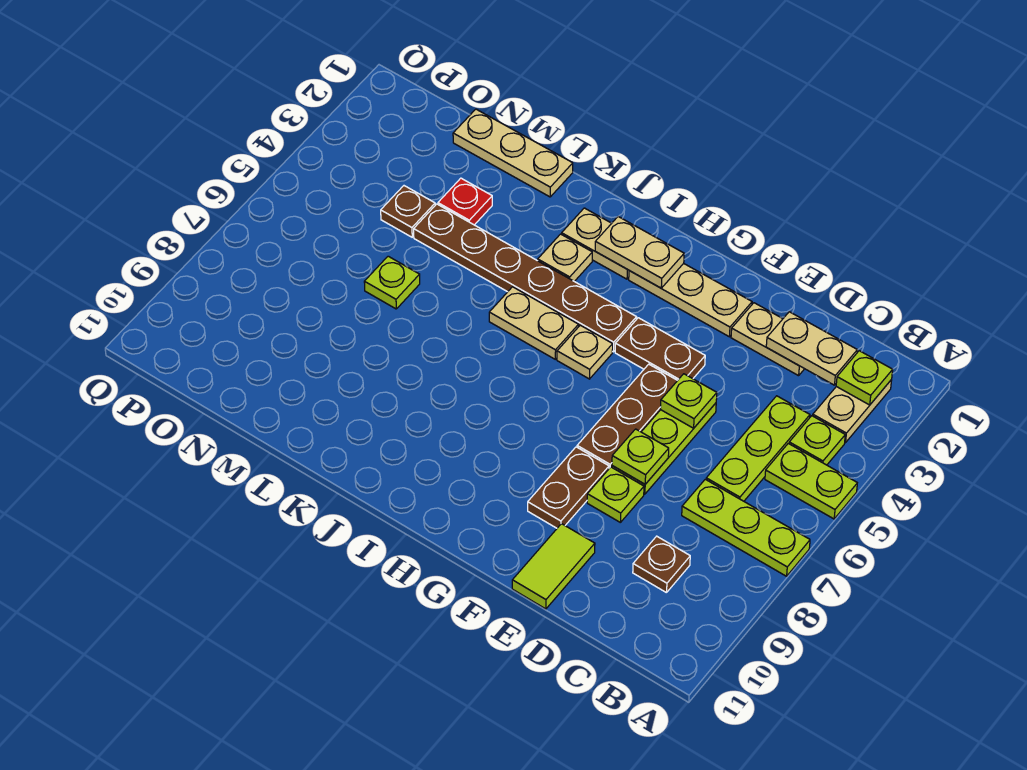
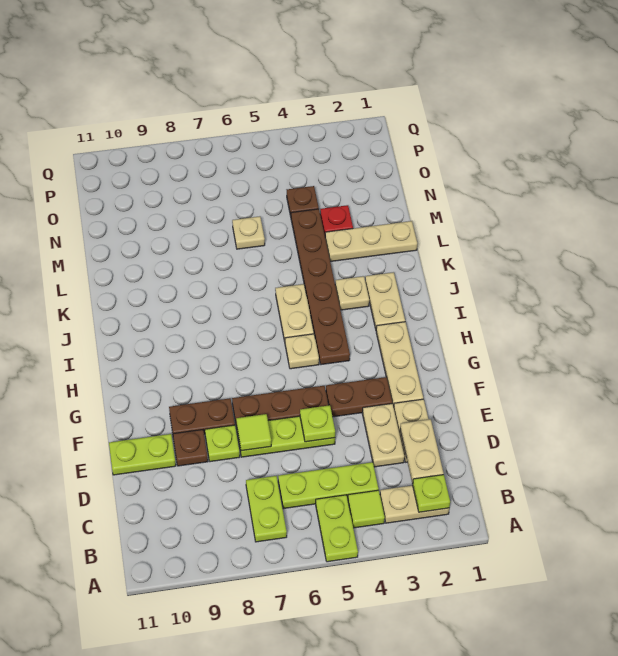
lime plate A7:C7 level 1 -> lime plate B7:C7 level 1
lime plate B4 level 1 -> lime tile B4 level 1
brown plate C9 level 1 -> brown plate E9 level 1
lime plate E7 level 2 -> lime tile E7 level 2
lime tile E10:E11 level 1 -> lime plate E10:E11 level 1
brown plate F4:G4 level 1 -> brown plate F3:F4 level 1
tan plate H2:I2 level 2 -> tan plate D3:E3 level 1
tan plate L1:N1 level 1 -> tan plate L1:L3 level 1
lime plate M6 level 1 -> tan plate M6 level 1

